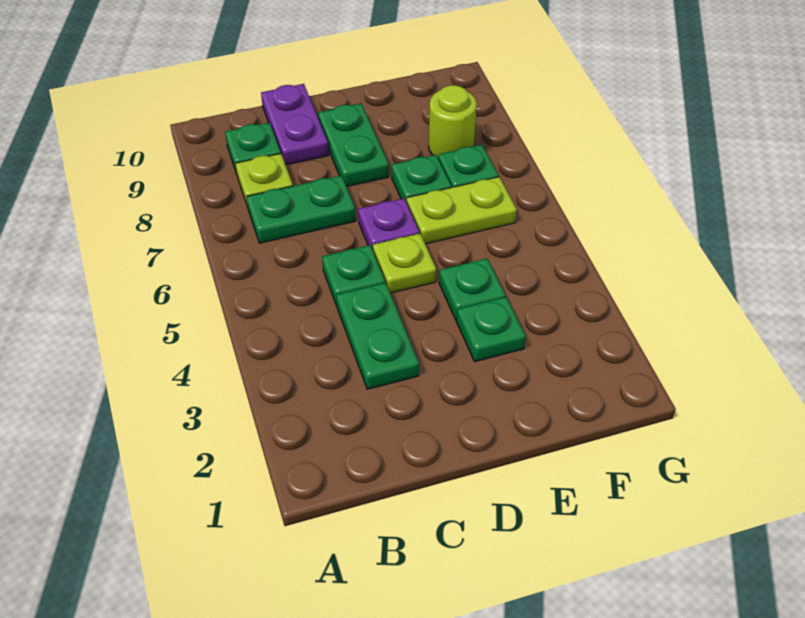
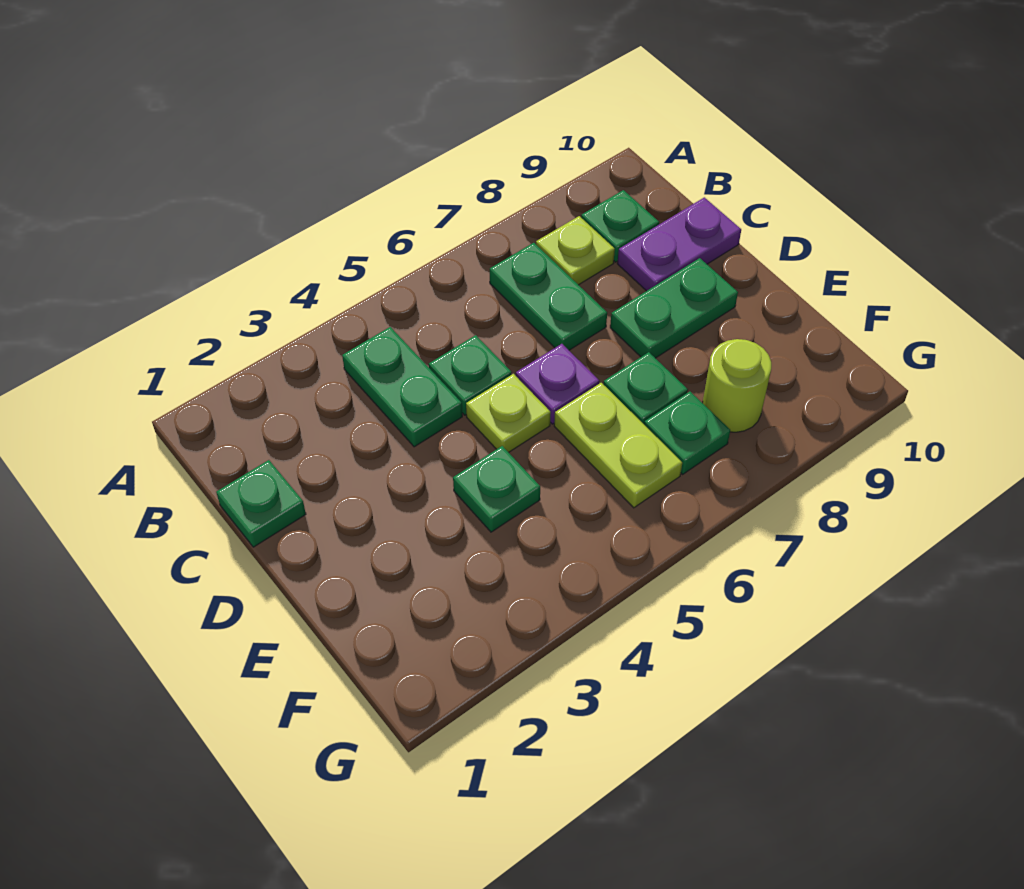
green plate C3:C4 level 1 -> green plate B4:C4 level 1
green plate E3 level 1 -> green plate C1 level 1

